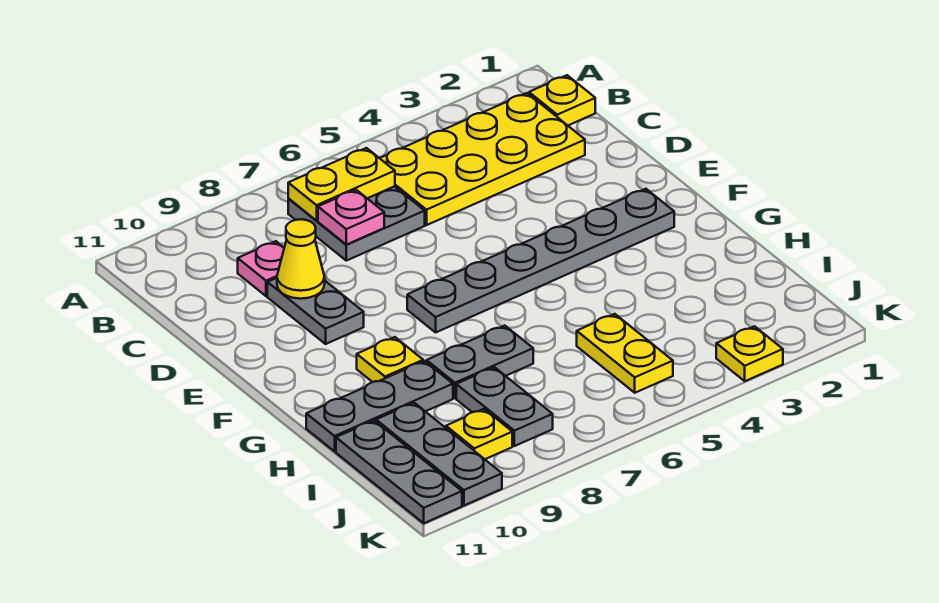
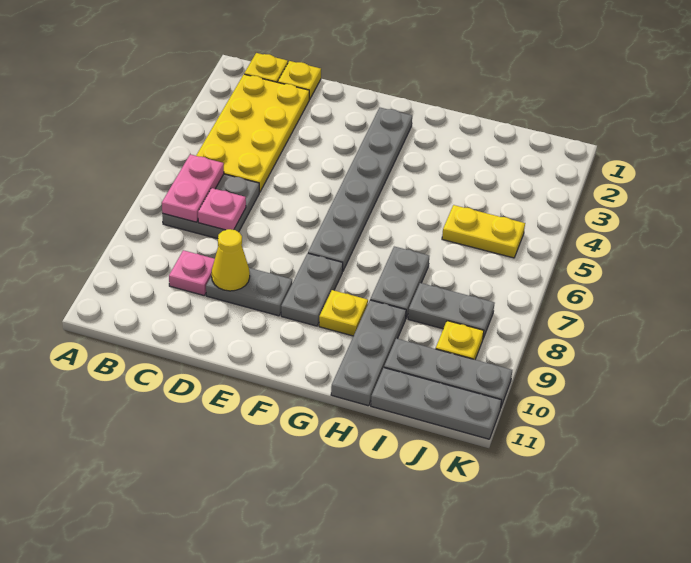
yellow plate B6:B7 level 2 -> pink plate B6:B7 level 2
none -> grey plate F8:F9 level 1
yellow plate K3 level 1 -> yellow plate C1 level 1

